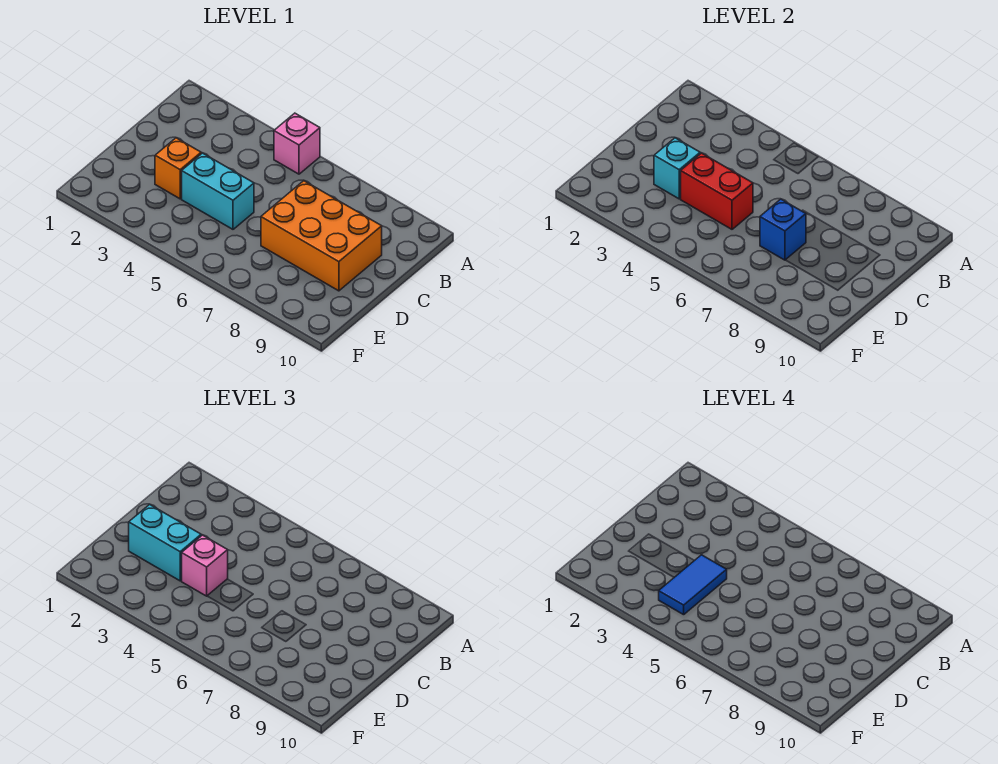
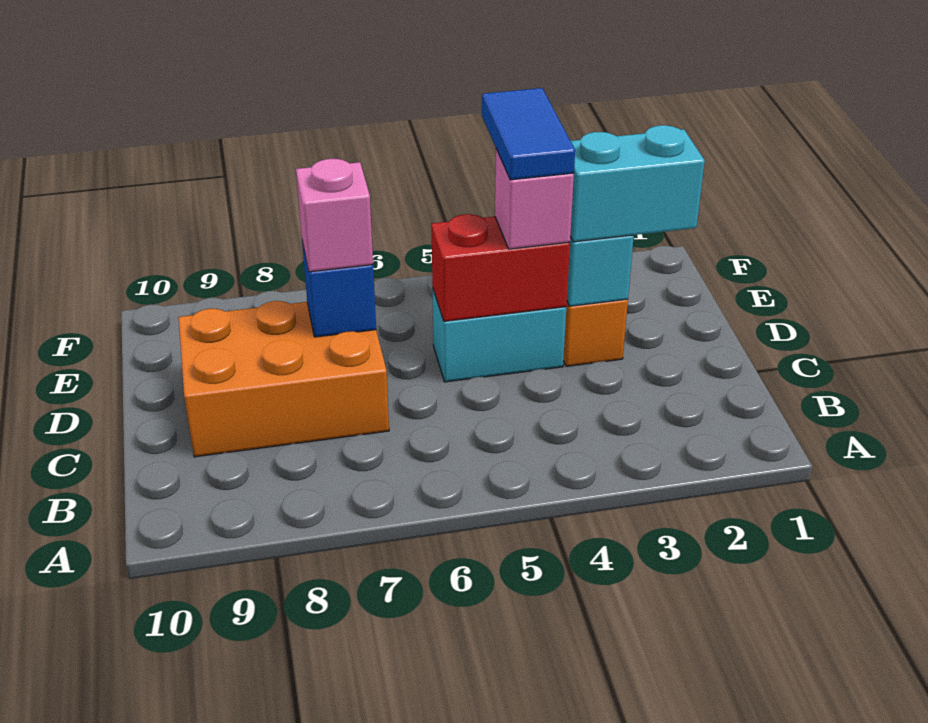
pink brick A5 level 1 -> pink brick D7 level 3

